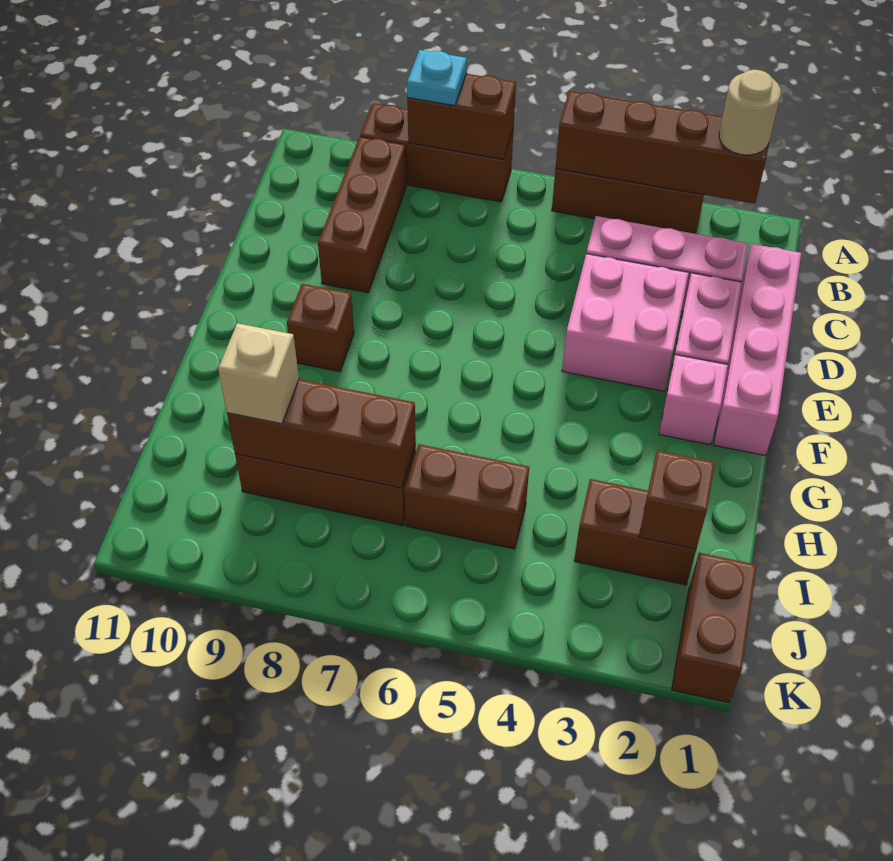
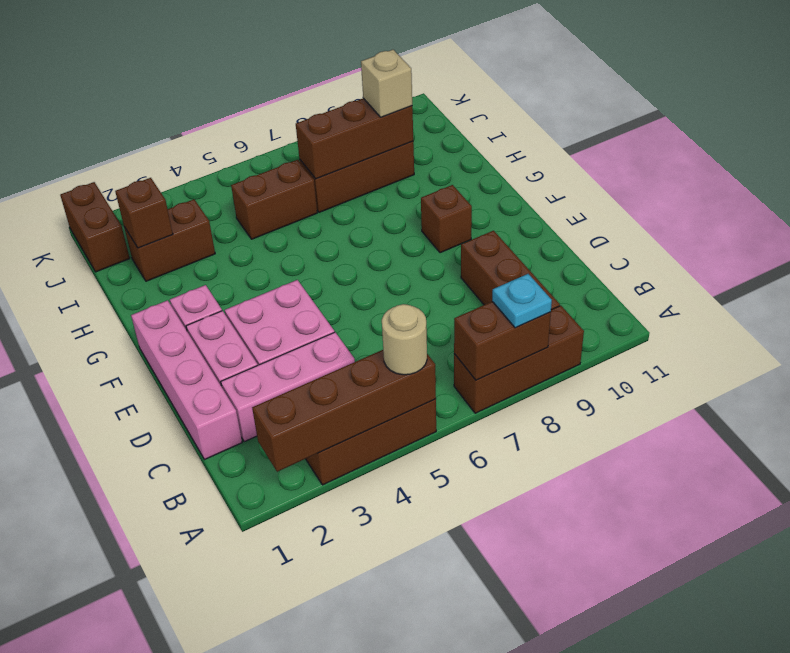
tan round brick A2 level 3 -> tan round brick A5 level 3

